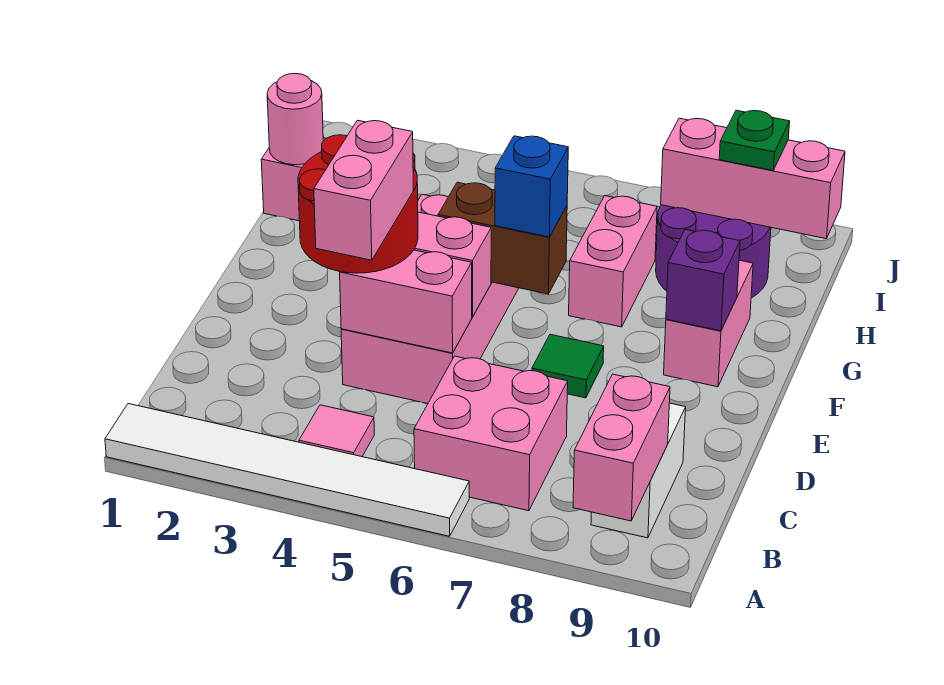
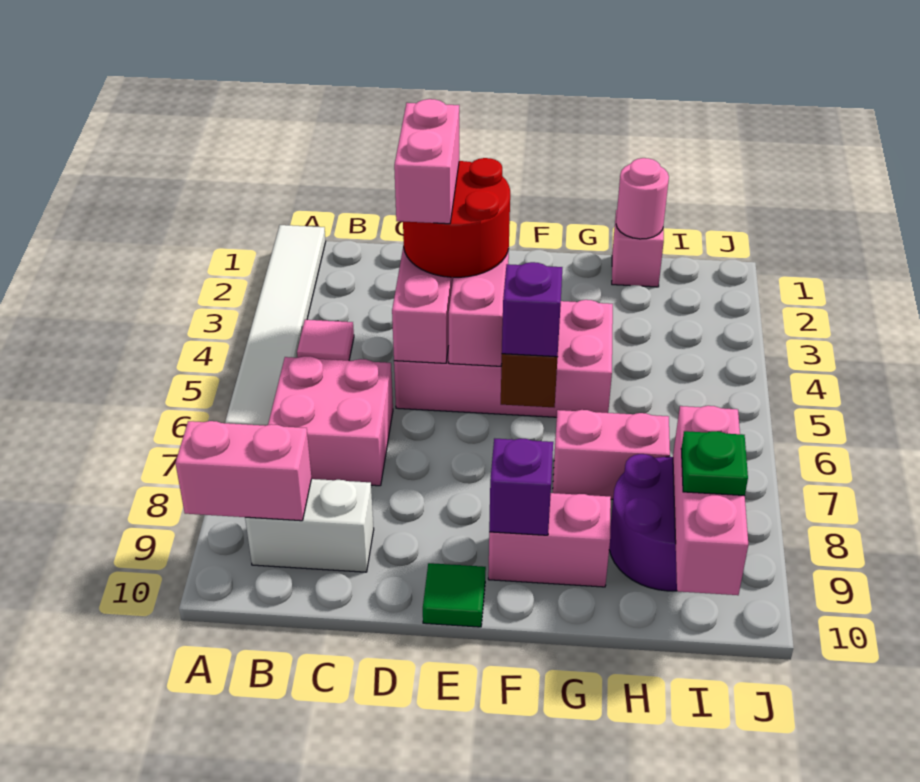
pink brick C4:D4 level 4 -> pink brick D3:D4 level 4
green tile E7 level 1 -> green tile E10 level 1
blue brick F6 level 3 -> purple brick F6 level 3

